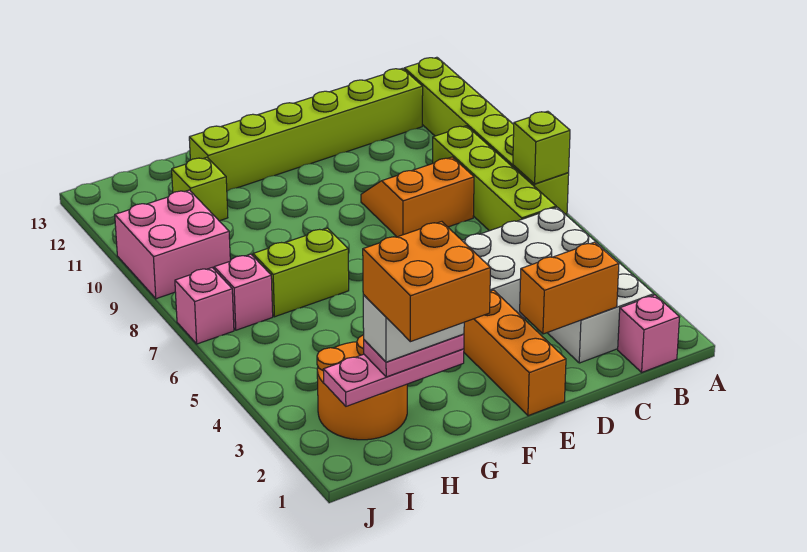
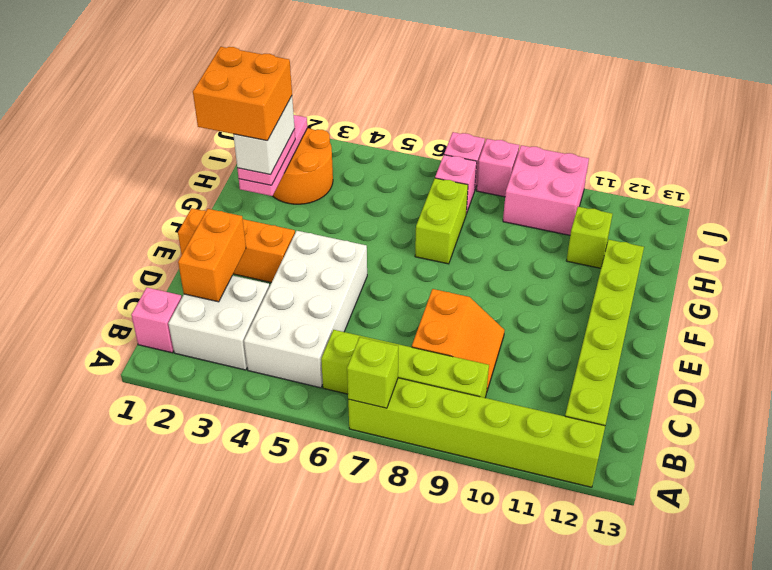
none -> pink brick J8 level 1

